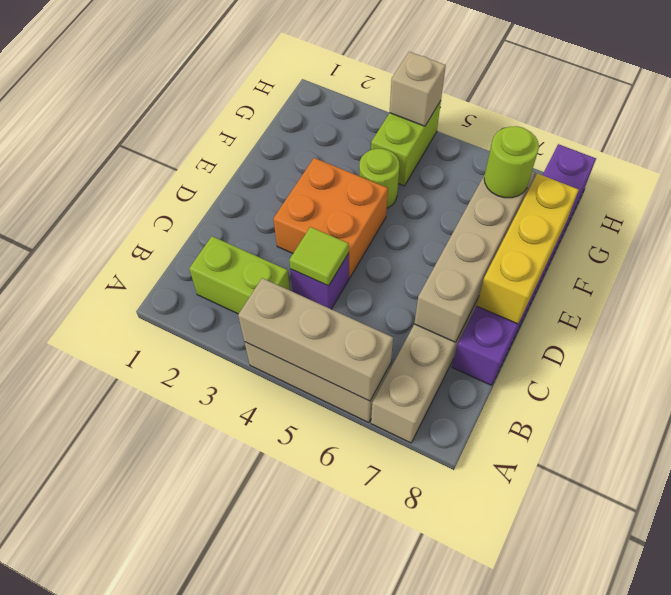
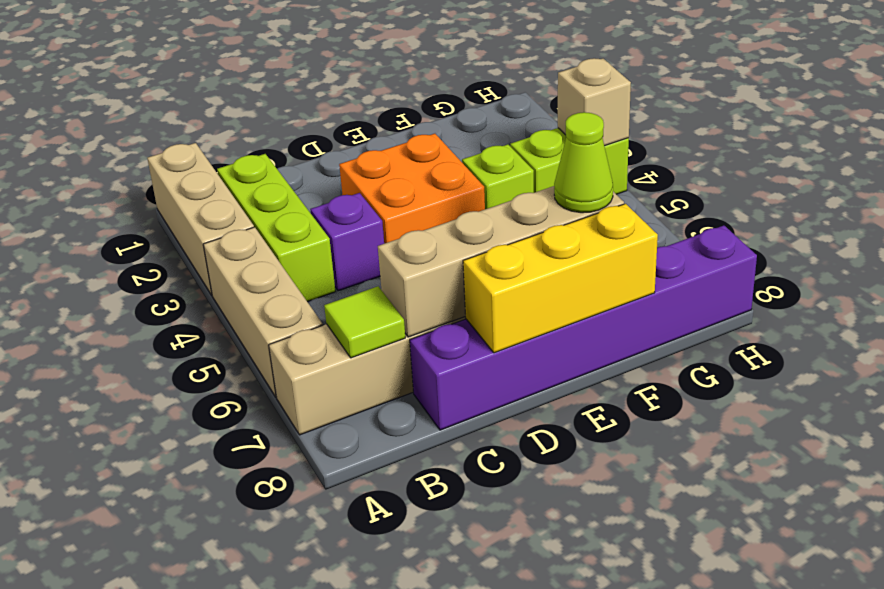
tan brick A4:A6 level 2 -> tan brick A1:A3 level 1
lime brick B2:B3 level 1 -> lime brick B2:B4 level 1
lime tile C4 level 2 -> lime tile B7 level 2
lime round brick F4 level 1 -> lime brick F4 level 1
lime round brick F7 level 3 -> lime cone F7 level 3

